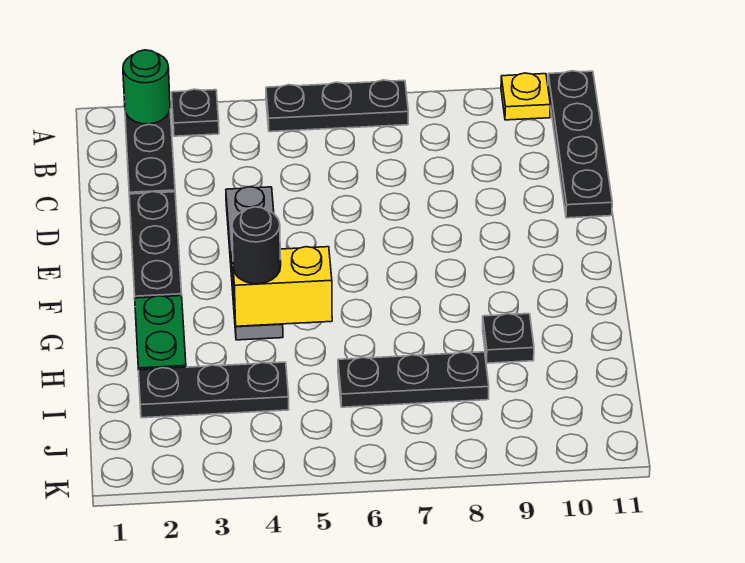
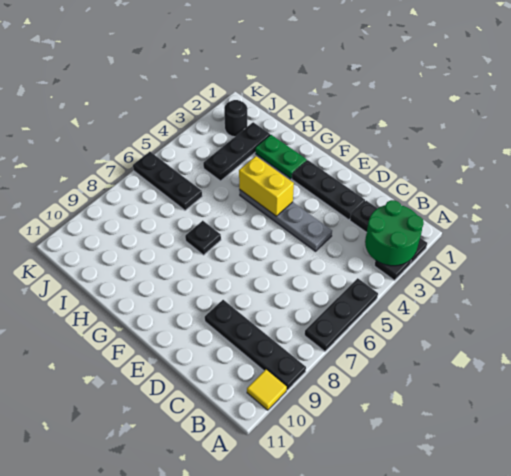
green round brick A2 level 2 -> green round brick A2:B3 level 2
yellow plate A10 level 1 -> yellow tile A10 level 1
black plate A11:D11 level 1 -> black plate A9:D9 level 1
yellow brick G4:G5 level 2 -> yellow brick F4:G4 level 2
black round brick G4 level 3 -> black round brick J2 level 1
black plate H9 level 1 -> black plate G7 level 1
black plate I6:I8 level 1 -> black plate I6:K6 level 1

